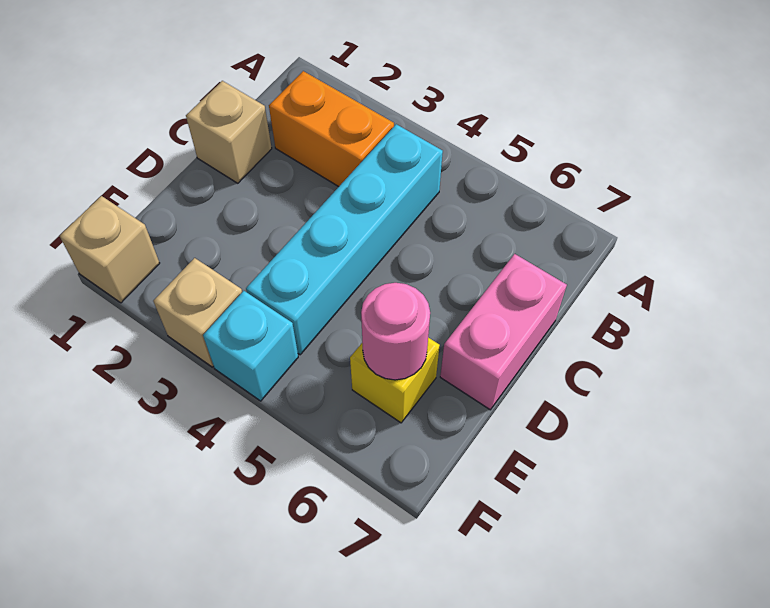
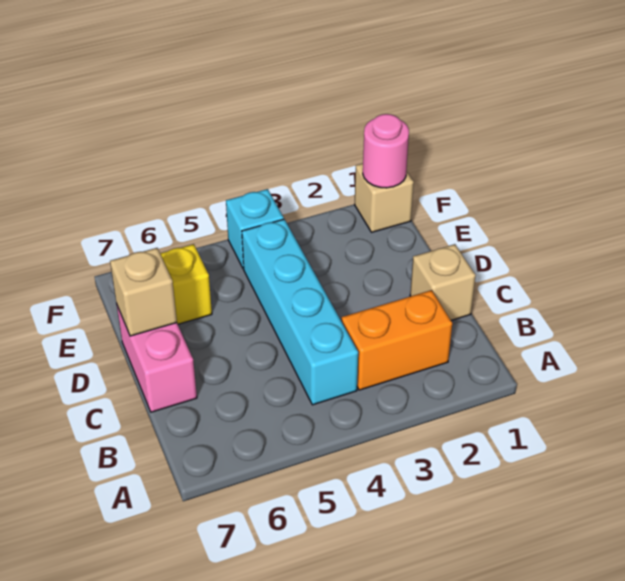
pink round brick E6 level 2 -> pink round brick F1 level 2
tan brick F3 level 1 -> tan brick D7 level 2

